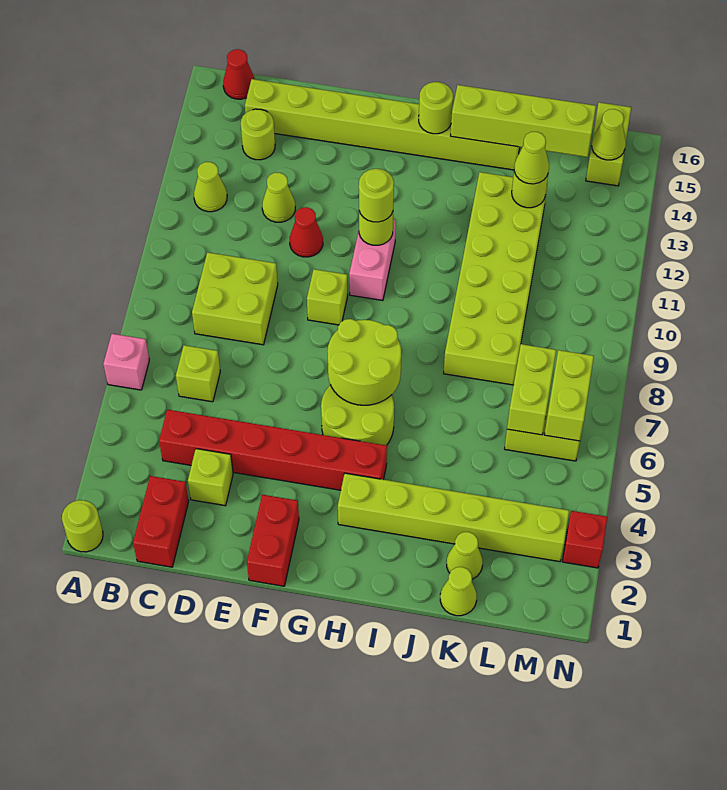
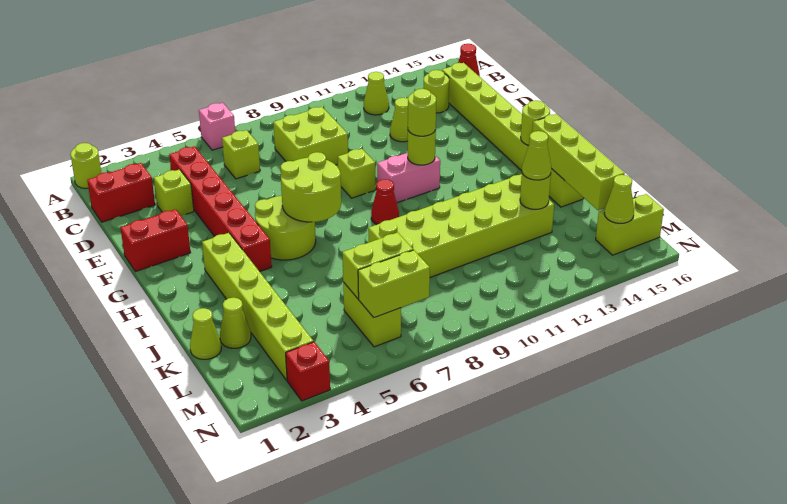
red cone E11 level 1 -> red cone H9 level 1

